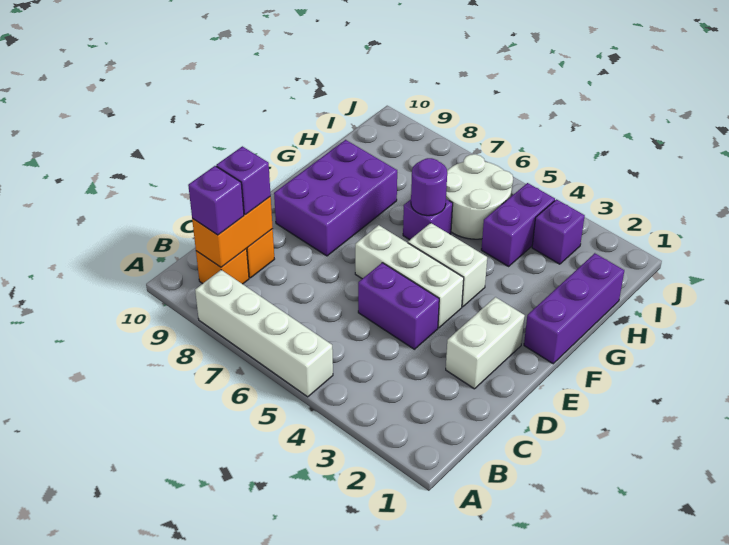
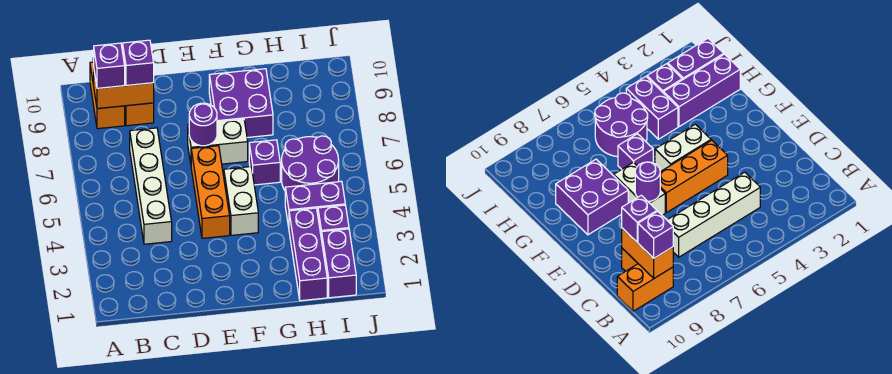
white brick A5:A8 level 1 -> white brick C4:C7 level 1
orange brick B9 level 1 -> orange brick B9:B10 level 1
white brick D2:E2 level 1 -> white brick E7:F7 level 1
purple brick D4:D5 level 1 -> purple brick I1:I2 level 1
white brick E4:E6 level 1 -> orange brick E4:E6 level 1
purple brick E8:G9 level 1 -> purple brick F8:G9 level 1
purple brick F1:H1 level 1 -> purple brick H1:H3 level 1
purple round brick G6 level 2 -> purple round brick E7 level 2
white round brick H5:I6 level 1 -> purple round brick H5:I6 level 1

